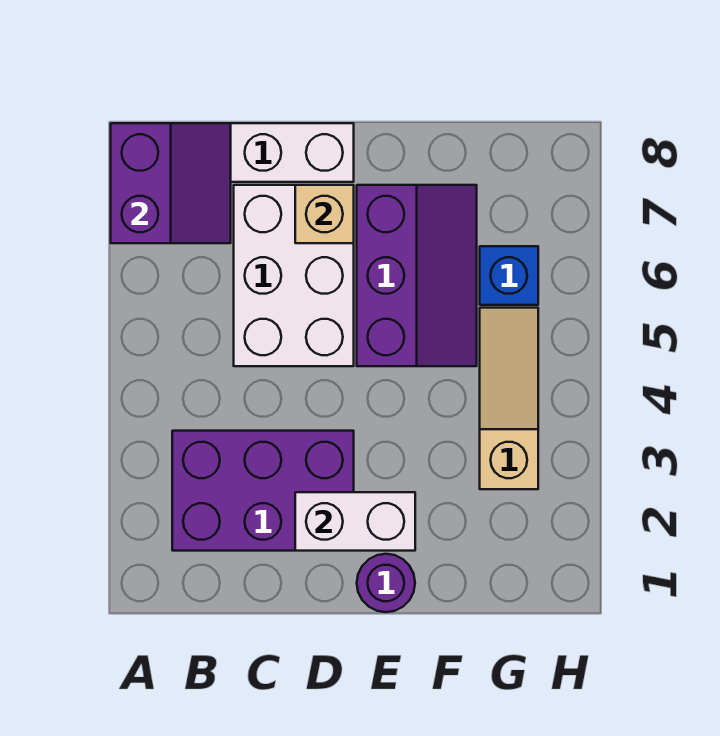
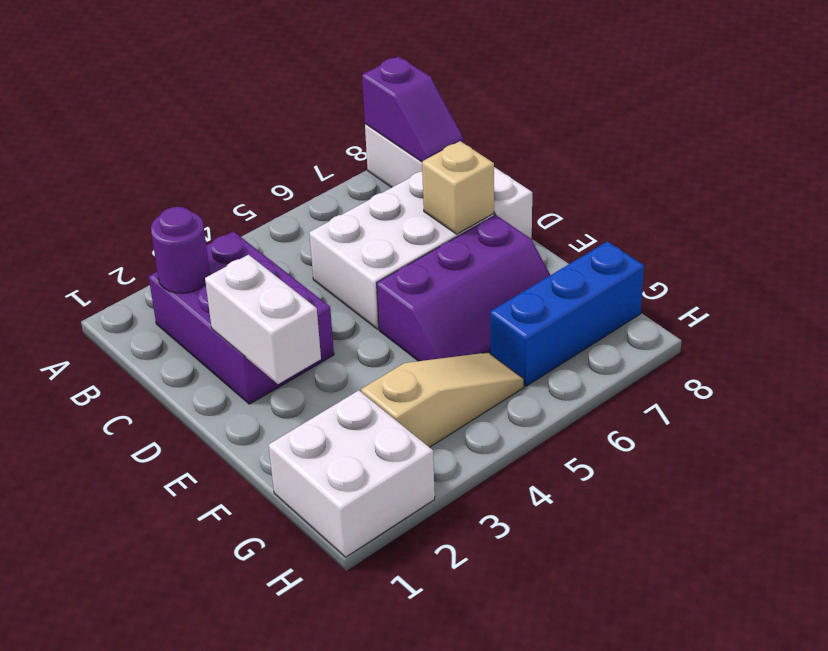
purple slope A7:B8 level 2 top A -> purple slope A8:B8 level 2 top A
purple round brick E1 level 1 -> purple round brick B2 level 2
none -> white brick G1:H2 level 1
blue brick G6 level 1 -> blue brick G6:G8 level 1

